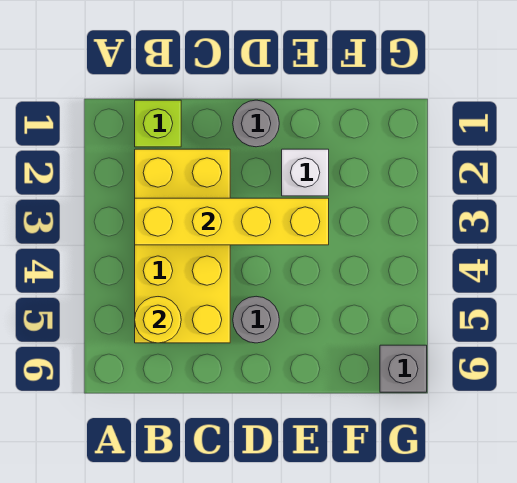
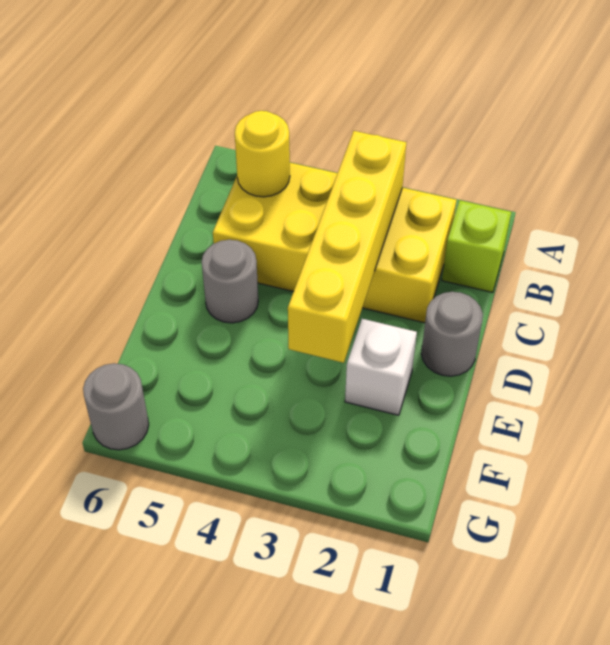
grey brick G6 level 1 -> grey round brick G6 level 1

